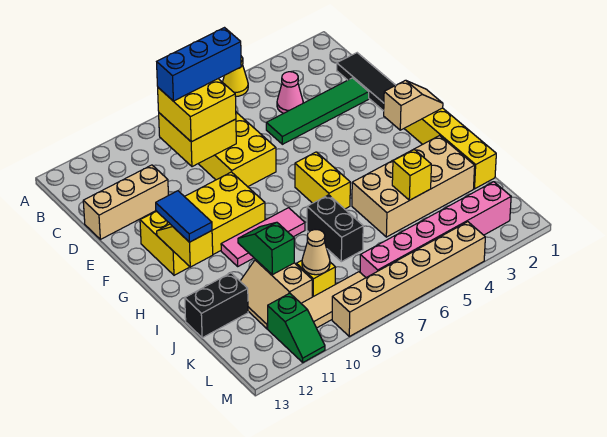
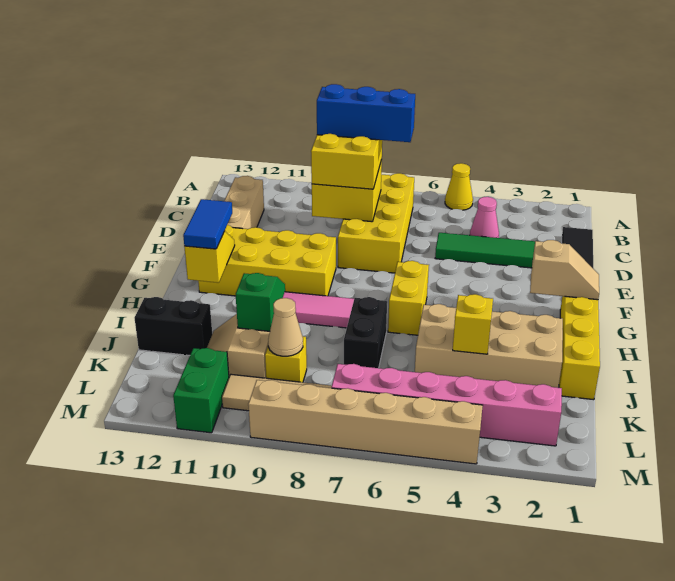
tan brick D11:D13 level 1 -> tan brick C12:E12 level 1
green slope L11:M11 level 1 top L -> green brick L11:M11 level 1

